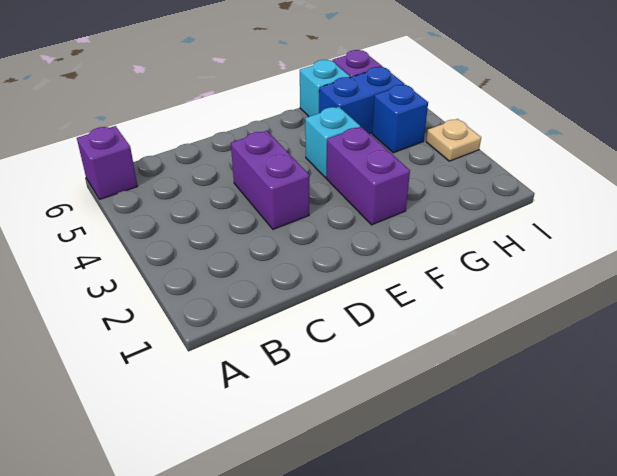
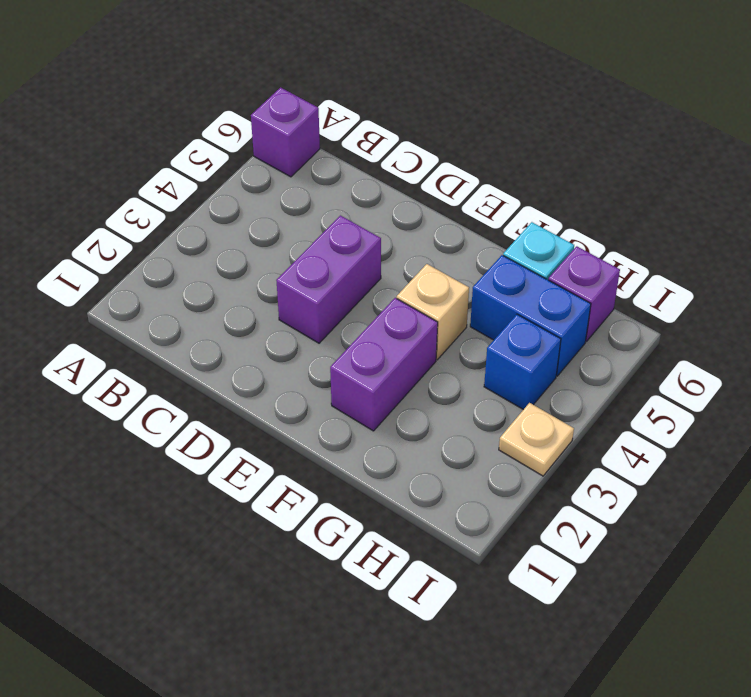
cyan brick F4 level 1 -> tan brick F4 level 1

